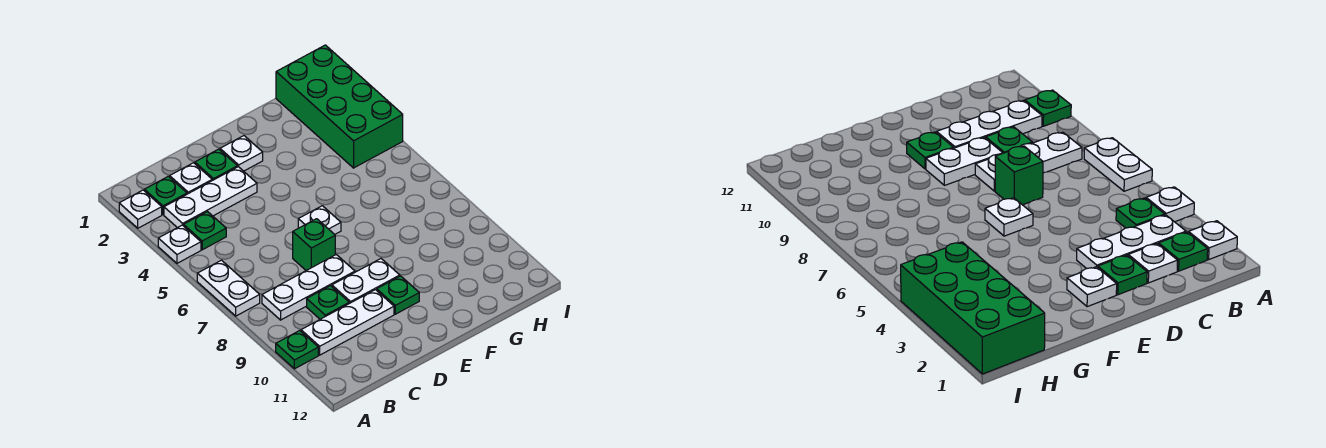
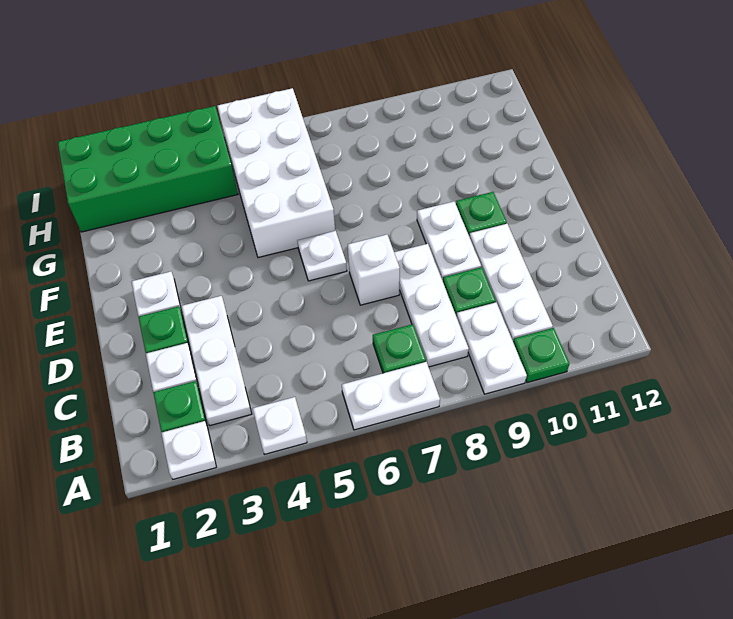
none -> white plate A9:B9 level 1
green plate B4 level 1 -> green plate B7 level 1
green brick D7 level 1 -> white brick D7 level 1
none -> white brick F5:I6 level 1

